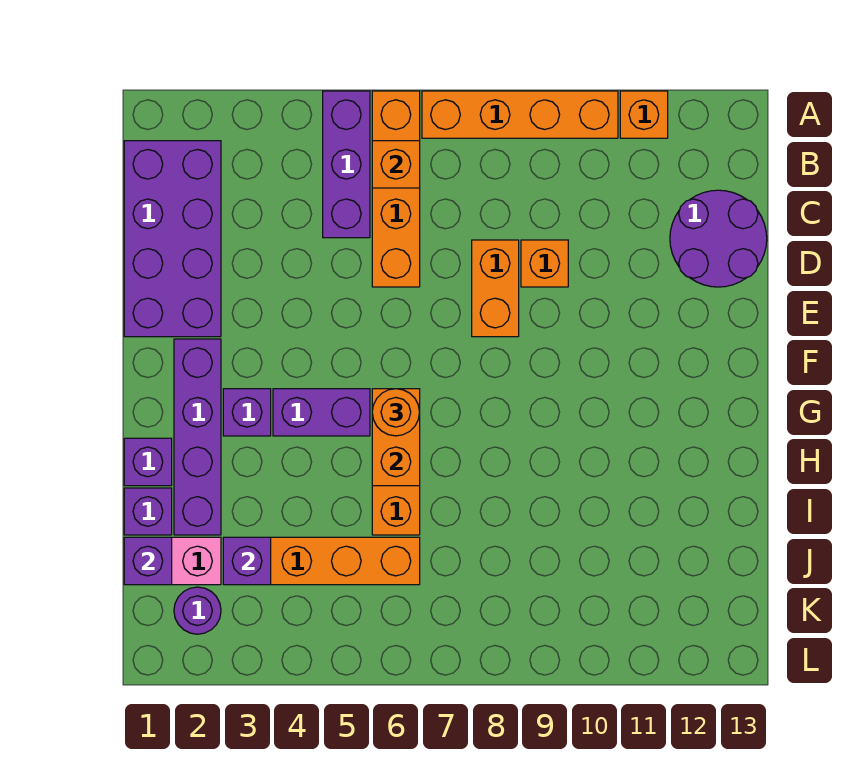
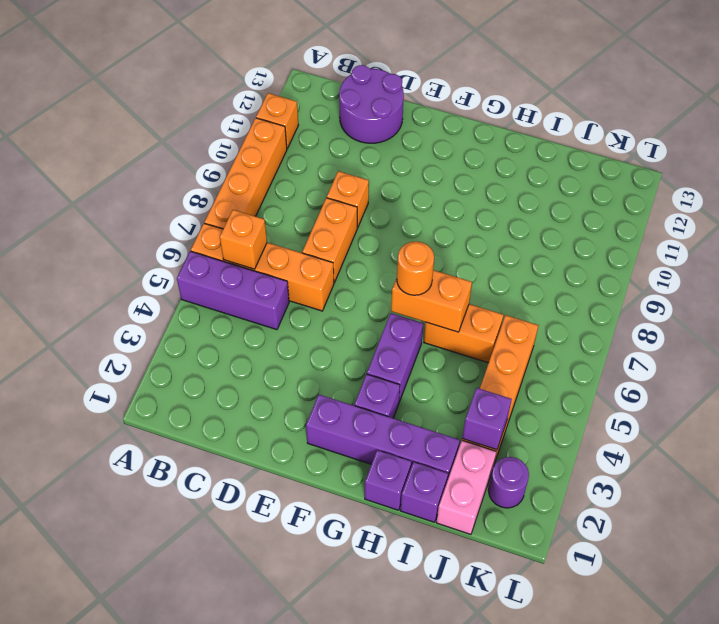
purple brick B1:E2 level 1 -> none
orange brick D8:E8 level 1 -> orange brick D7:D8 level 1
purple brick J1 level 2 -> none

